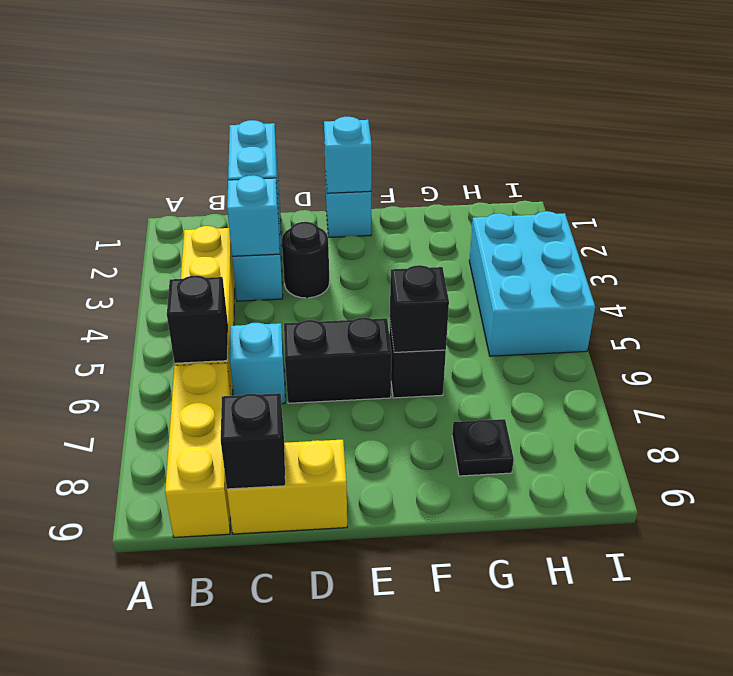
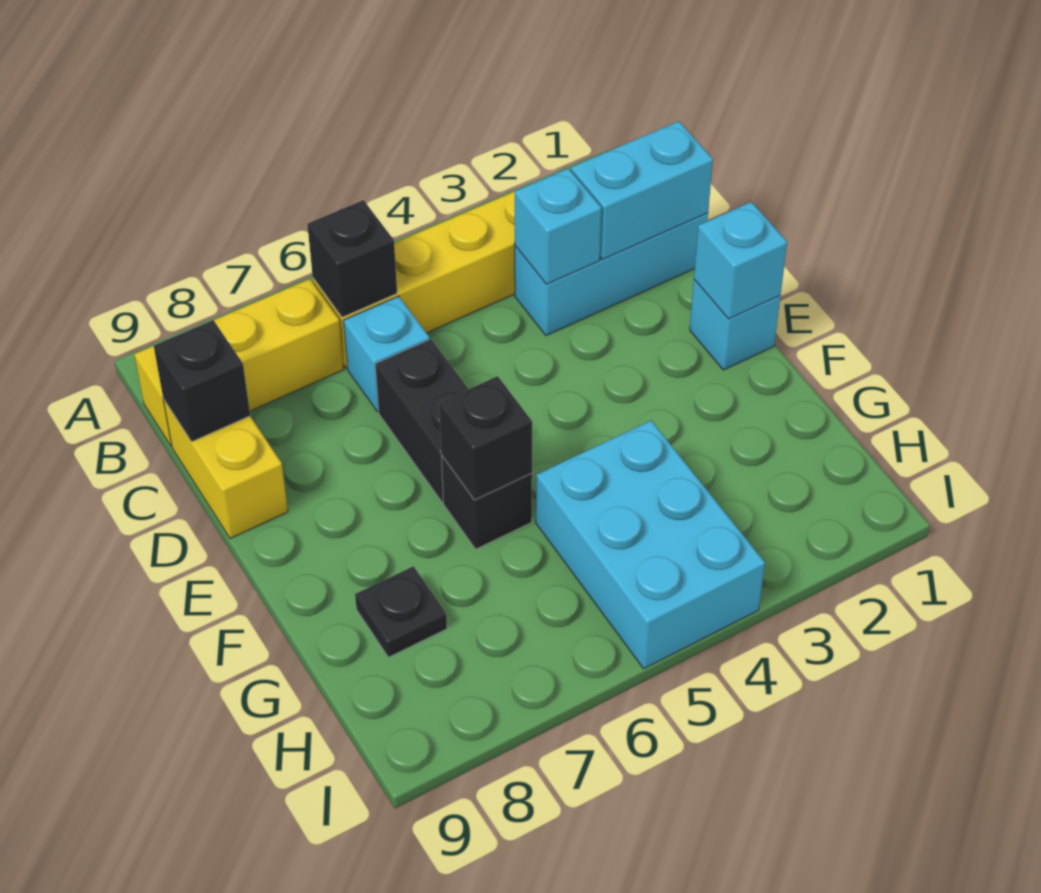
black round brick D3 level 1 -> none
cyan brick H3:I5 level 1 -> cyan brick G4:I5 level 1

